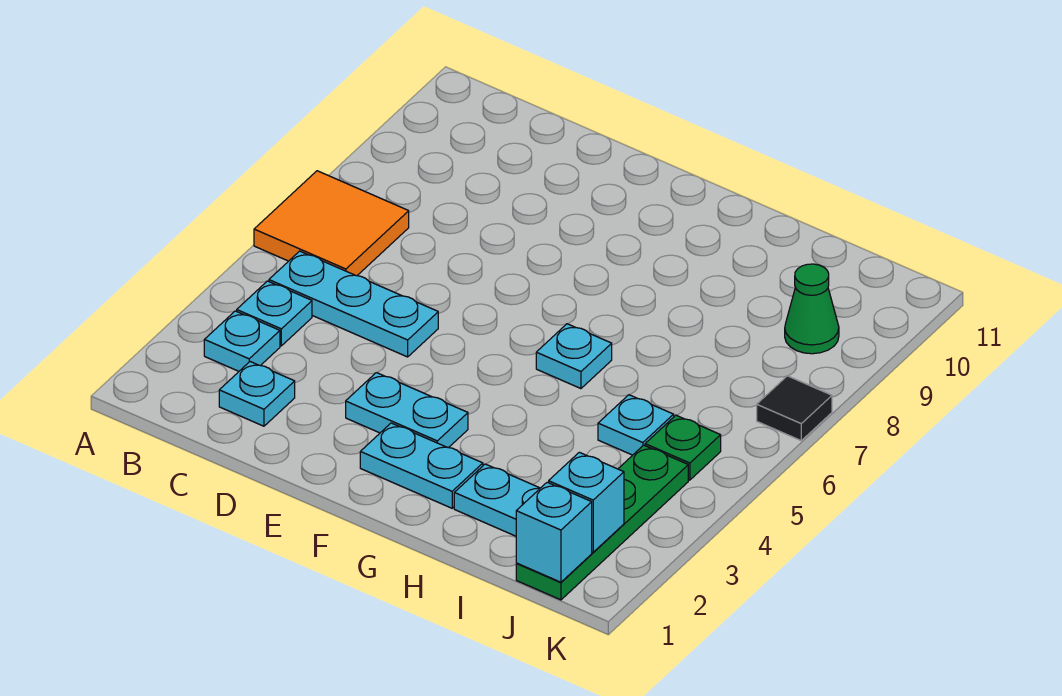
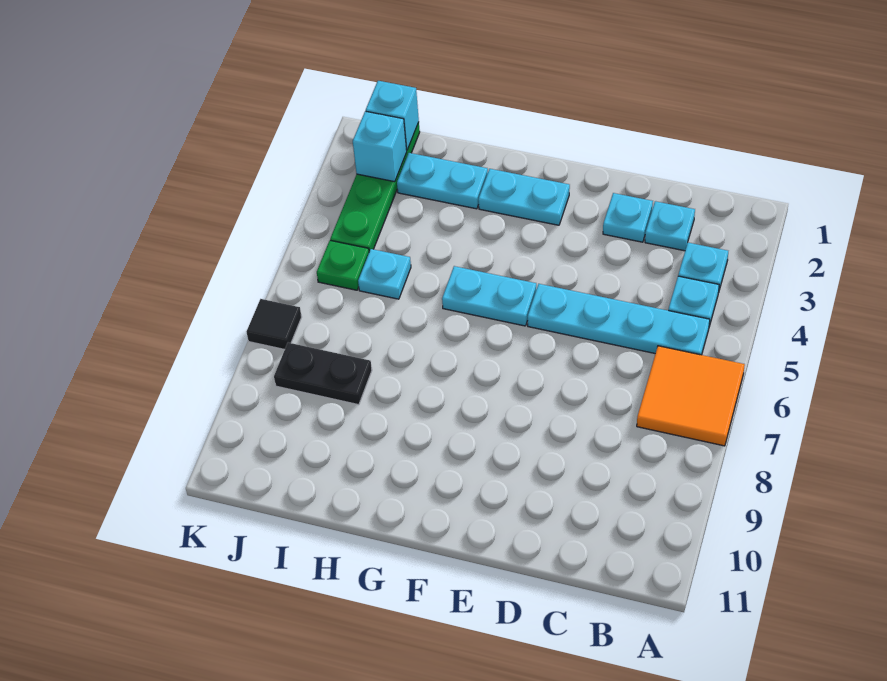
cyan plate B5:D5 level 1 -> cyan plate B5:E5 level 1
cyan plate E3:F3 level 1 -> cyan plate F5:G5 level 1
cyan plate G6 level 1 -> cyan plate D2 level 1
none -> black plate I8:J8 level 1
green cone J9 level 1 -> none

